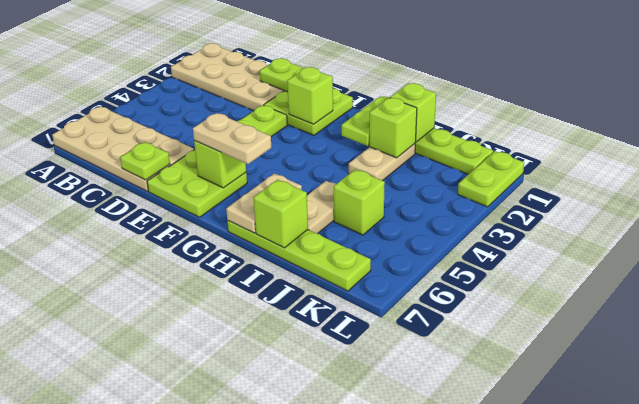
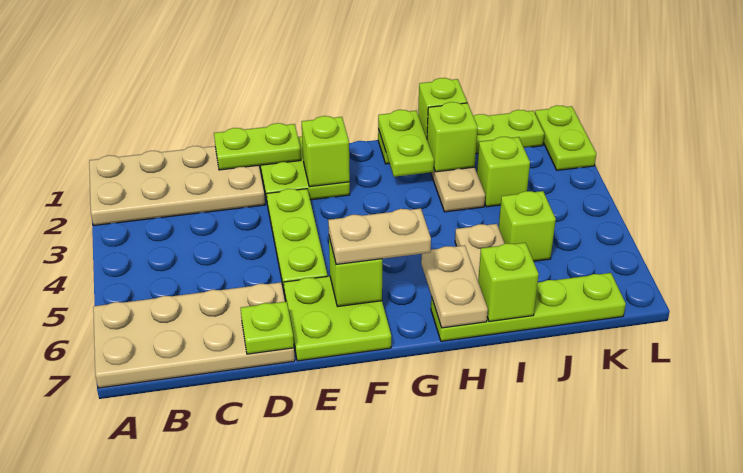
none -> lime brick J3 level 1

